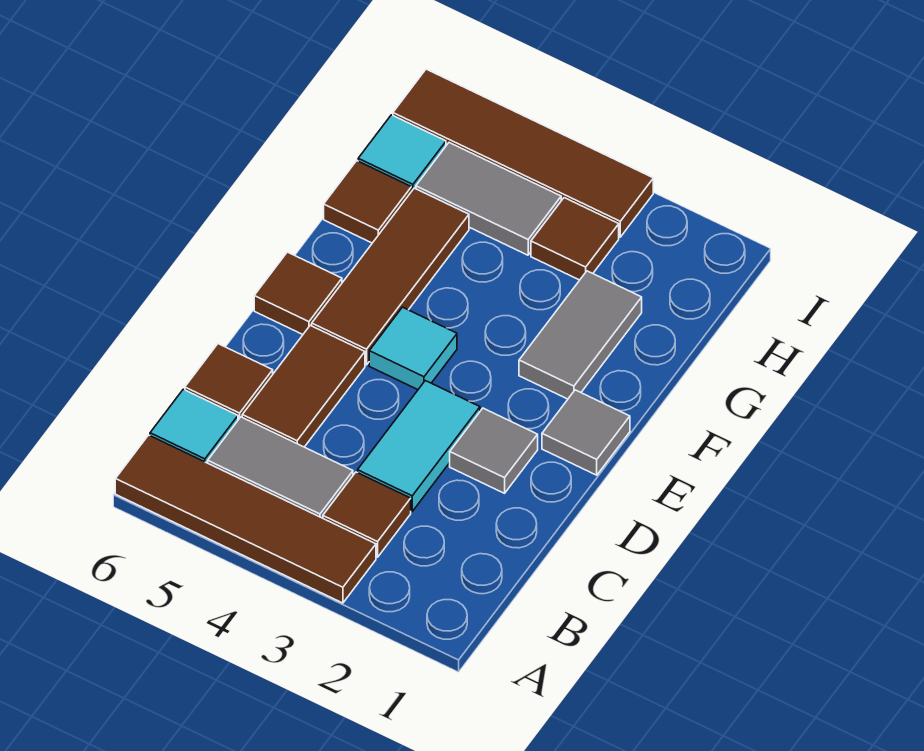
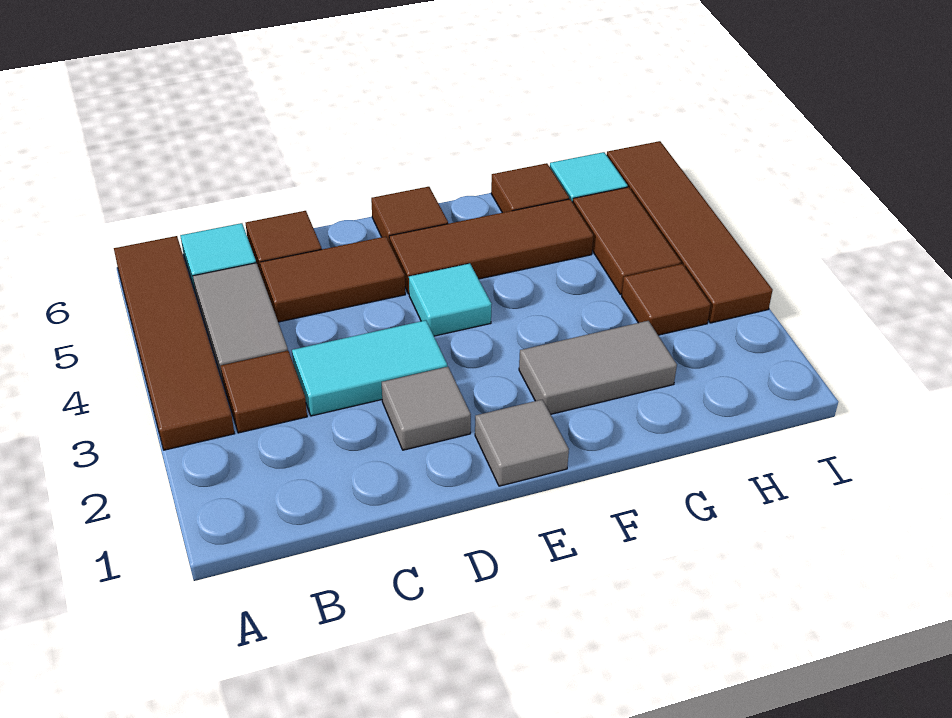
grey tile H4:H5 level 1 -> brown tile H4:H5 level 1

